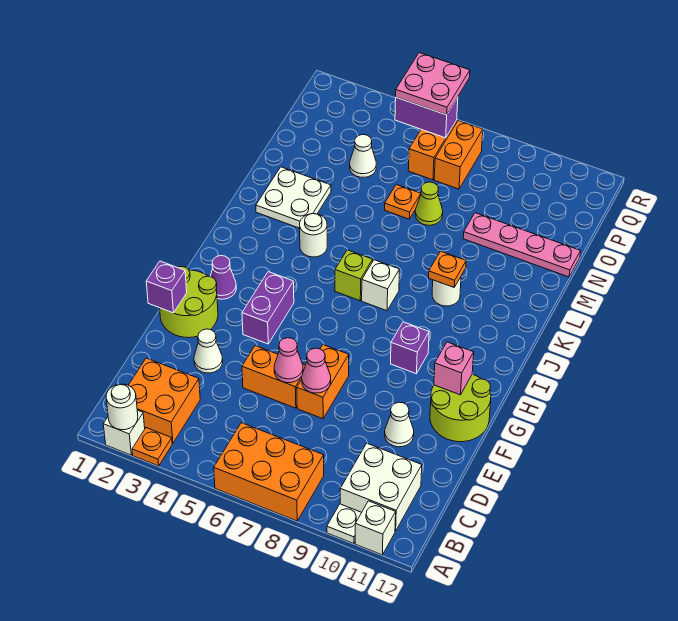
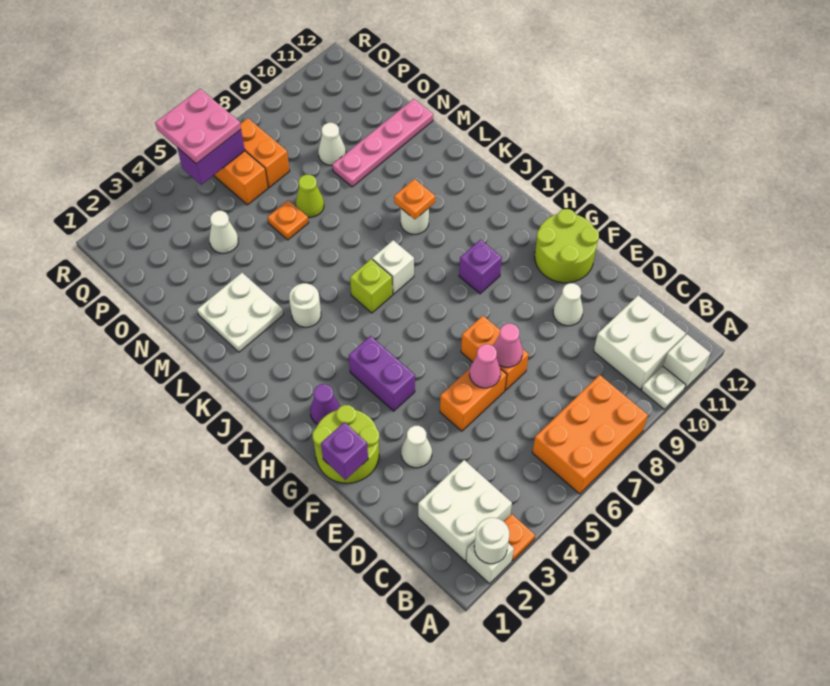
orange brick B2:C3 level 1 -> white brick B2:C3 level 1
pink brick G11 level 2 -> none
none -> white cone O9 level 1

